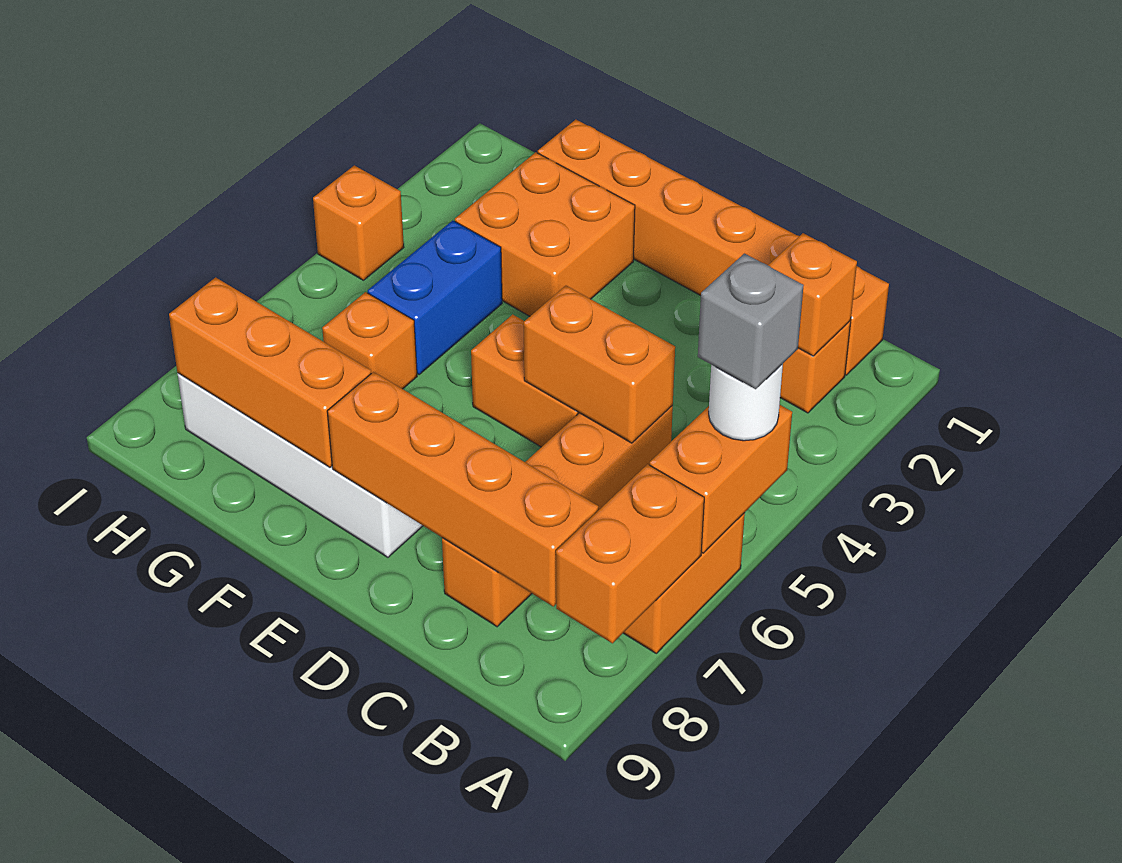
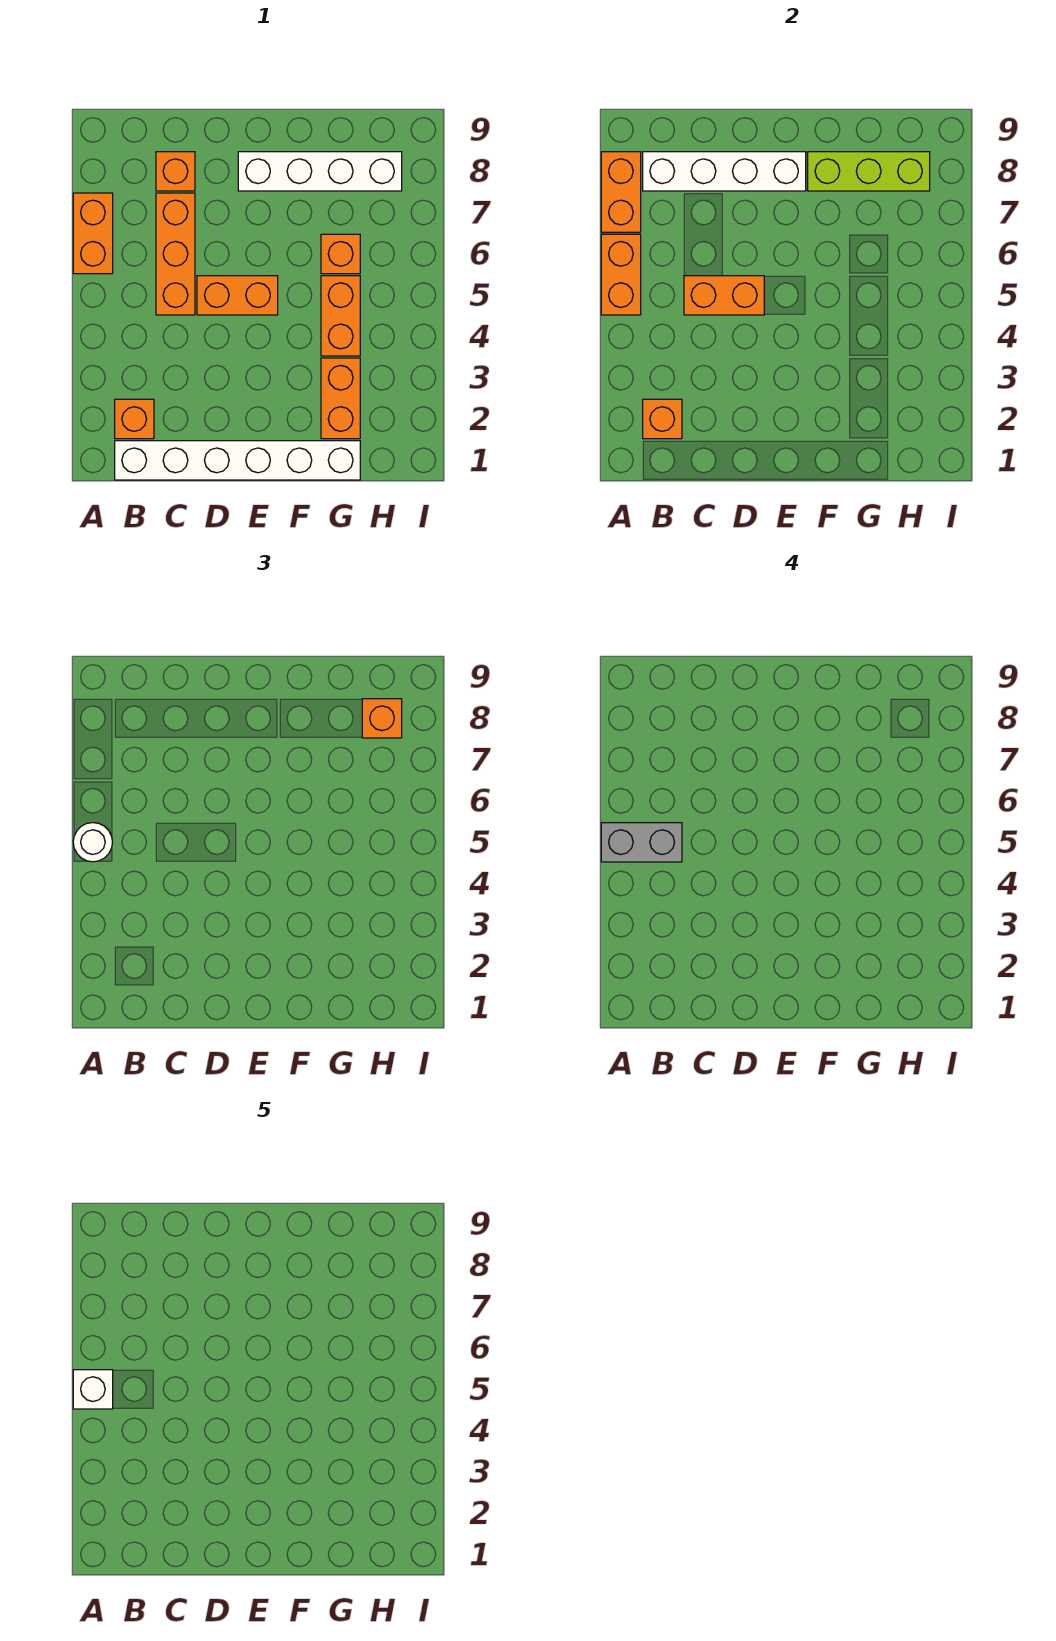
grey brick A5 level 4 -> grey brick A5:B5 level 4
none -> white brick A5 level 5
orange brick B1:G1 level 1 -> white brick B1:G1 level 1
orange brick B8:E8 level 2 -> white brick B8:E8 level 2
orange brick F2:G3 level 1 -> orange brick G2:G3 level 1
orange brick F8:H8 level 2 -> lime brick F8:H8 level 2
blue brick G4:G5 level 1 -> orange brick G4:G5 level 1
orange brick I4 level 1 -> orange brick H8 level 3

